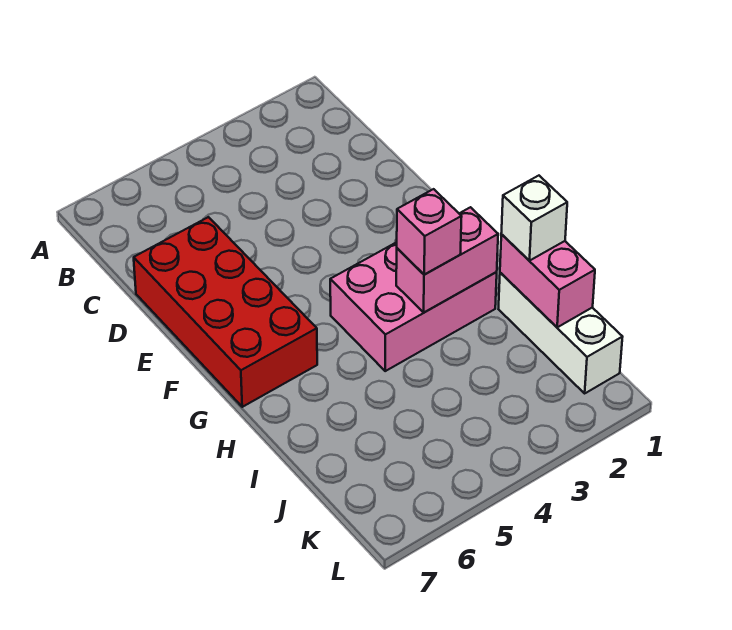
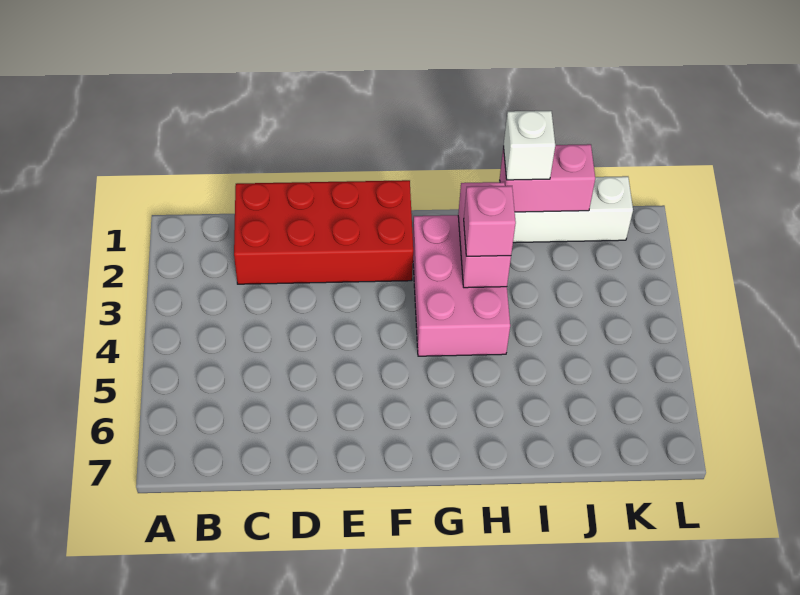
red brick D6:G7 level 1 -> red brick C1:F2 level 1

